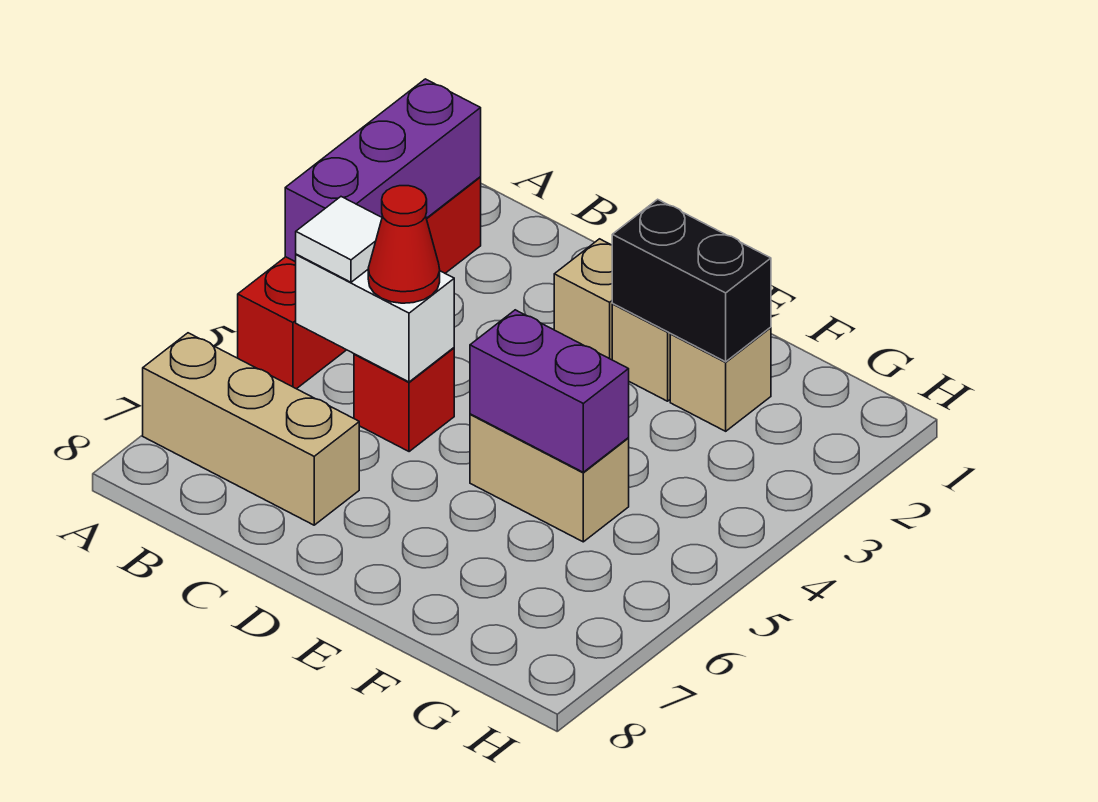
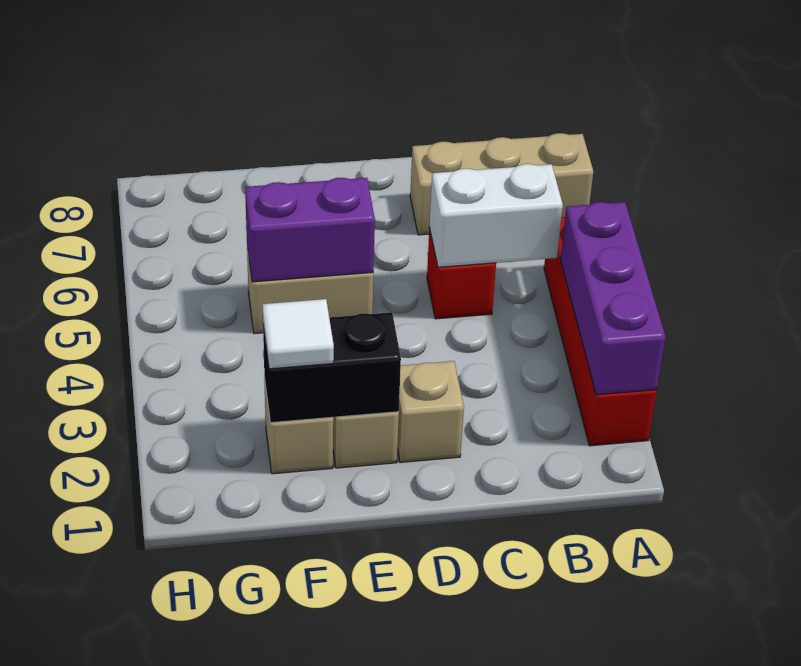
white tile B5 level 3 -> white tile F2 level 3
red cone C5 level 3 -> none

